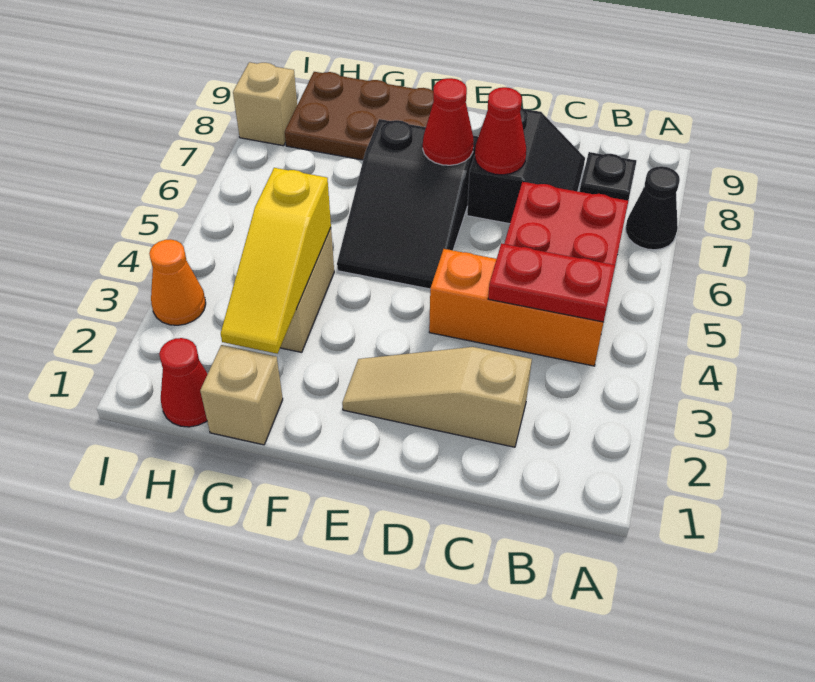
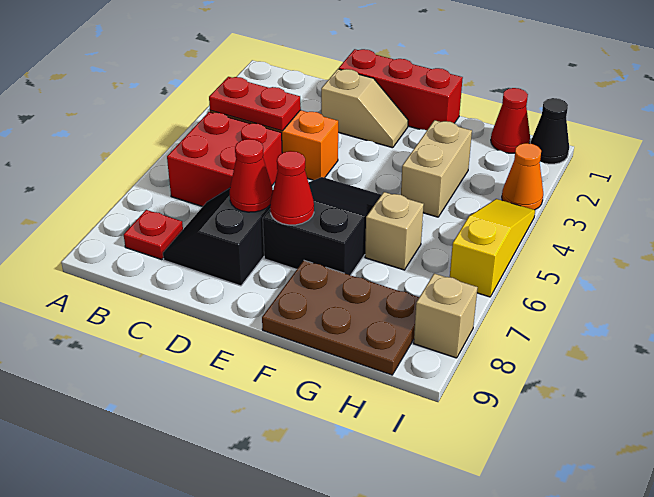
black cone A7 level 1 -> black cone I1 level 1
black plate B8 level 1 -> red plate B8 level 1
tan slope C2:E2 level 1 top C -> tan slope D2:E2 level 1 top D
none -> red brick D1:F1 level 1
tan brick G1 level 1 -> tan brick G6 level 1
yellow slope G2:G4 level 2 top 4 -> yellow slope I4:I6 level 1 top 6

